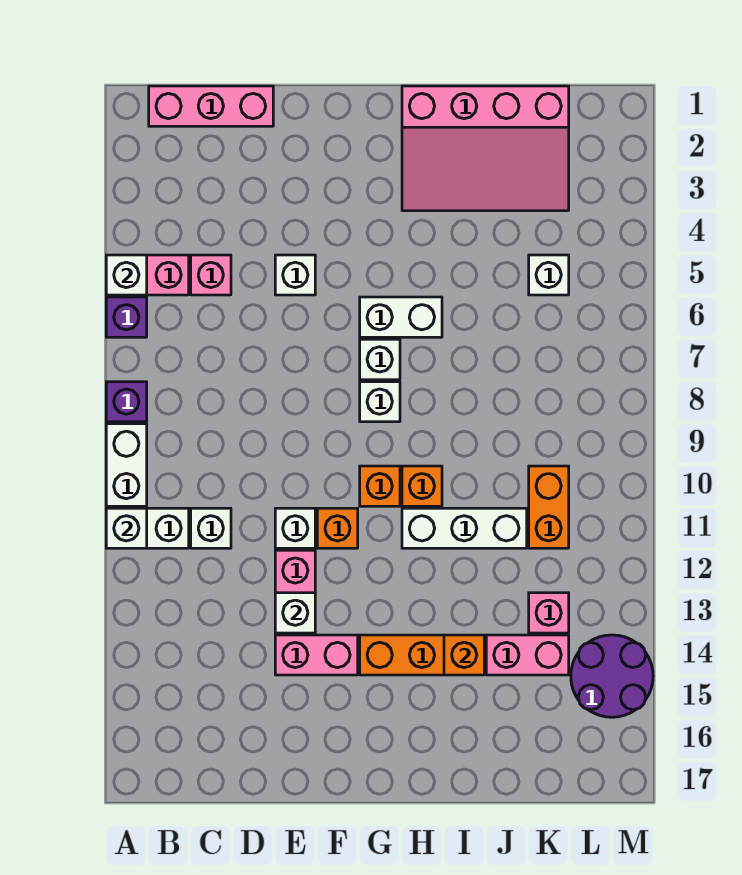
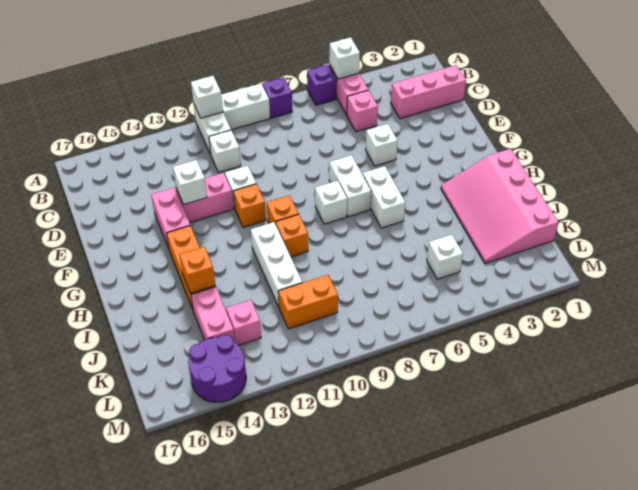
pink brick B1:D1 level 1 -> pink brick C1:C3 level 1
white brick G7 level 1 -> white brick F7:G7 level 1

